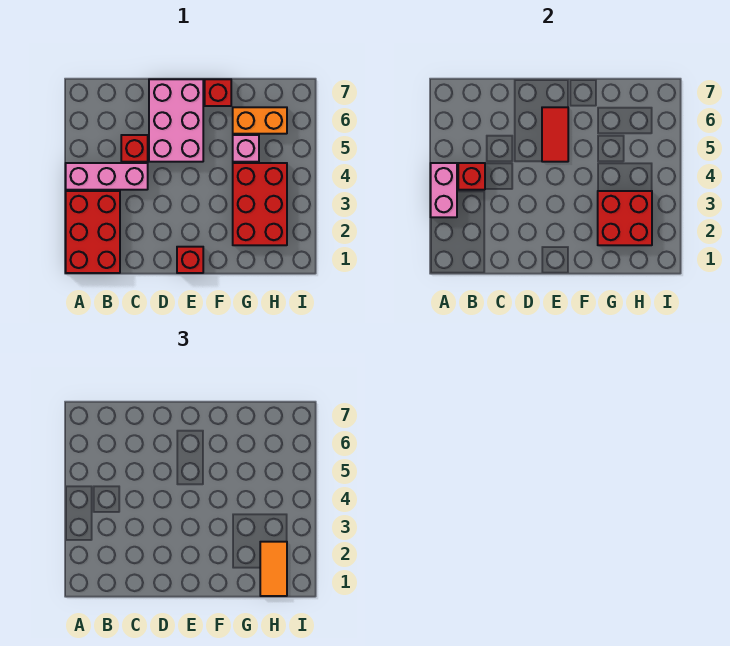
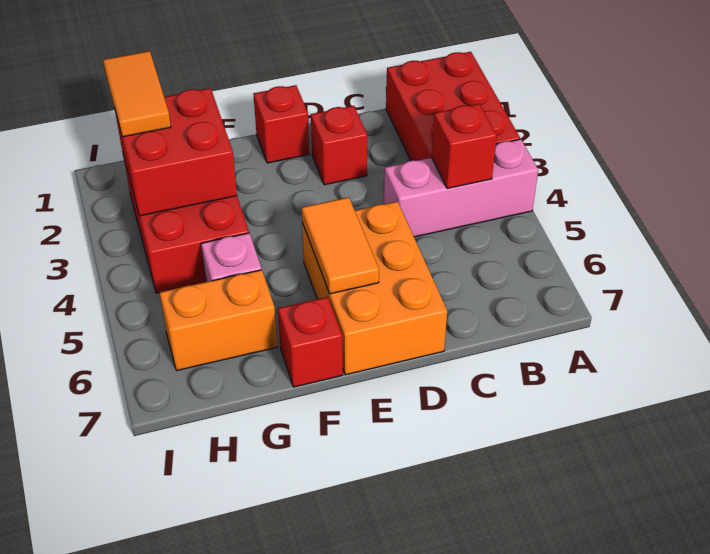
pink brick A3:A4 level 2 -> none
red brick C5 level 1 -> red brick D2 level 1
pink brick D5:E7 level 1 -> orange brick D5:E7 level 1
red tile E5:E6 level 2 -> orange tile E5:E6 level 2

